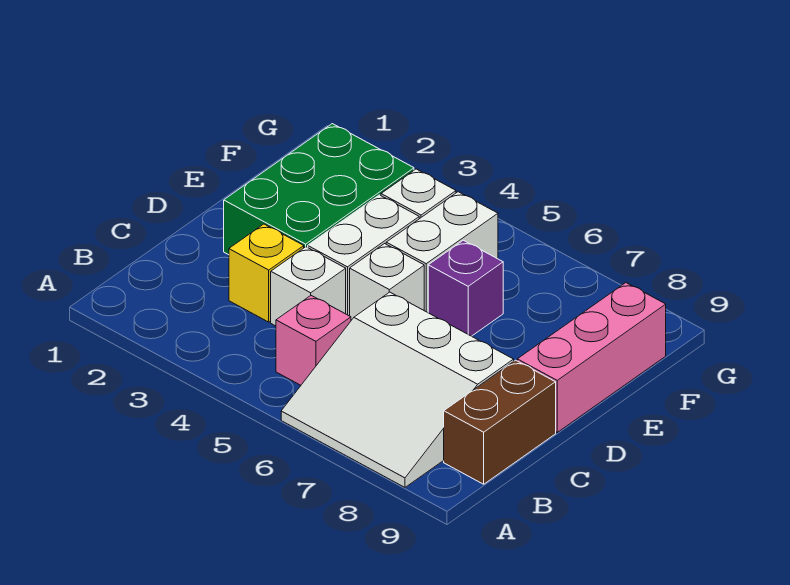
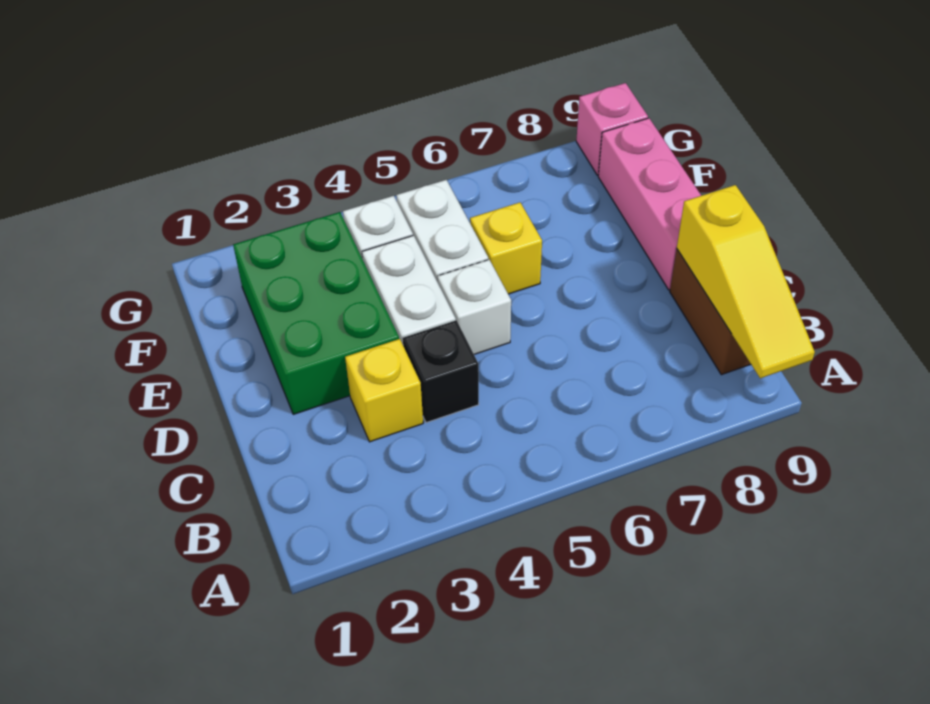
white slope A6:C8 level 1 top C -> none
none -> yellow slope A9:C9 level 2 top C
pink brick B5 level 1 -> pink brick G9 level 1
white brick C4 level 1 -> black brick C4 level 1
purple brick E6 level 1 -> yellow brick E6 level 1

